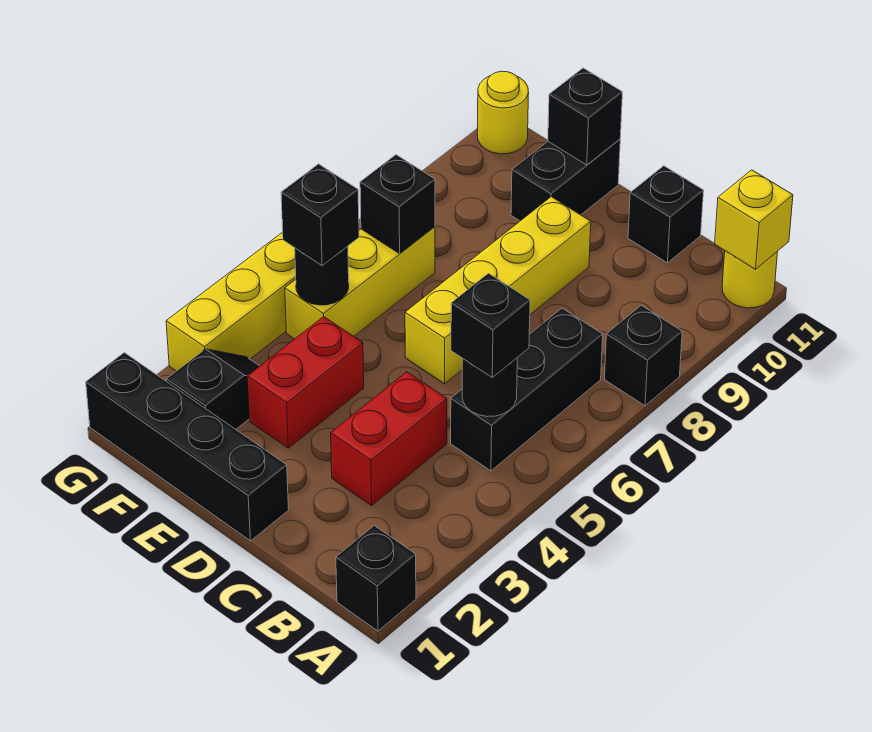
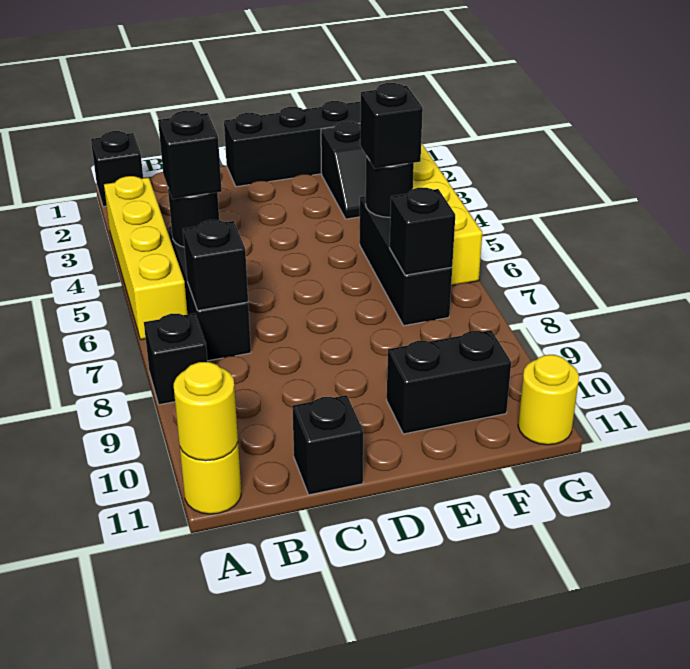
yellow brick A11 level 2 -> yellow round brick A11 level 2
red brick C3:C4 level 1 -> none
yellow brick D6:D9 level 1 -> yellow brick A3:A6 level 1
red brick E3:E4 level 1 -> none
black brick E10:E11 level 1 -> black brick E10:F10 level 1
black brick E11 level 2 -> black brick B7 level 2
yellow brick F5:F7 level 1 -> black brick F5:F7 level 1

